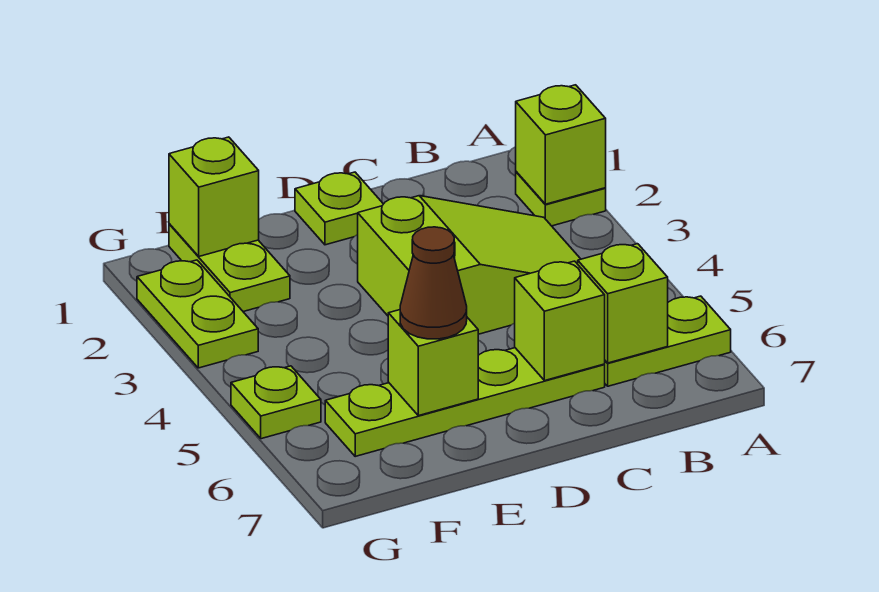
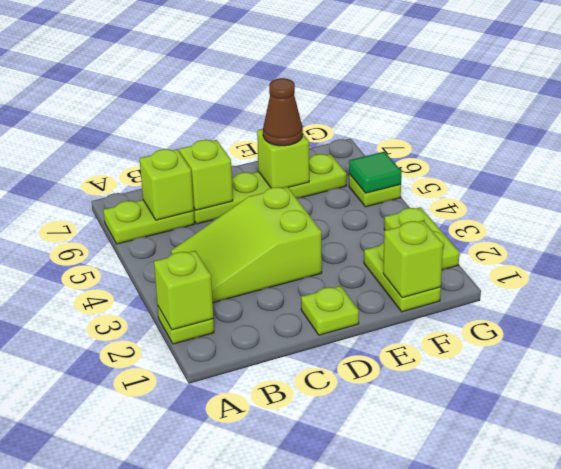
none -> green tile G5 level 2

